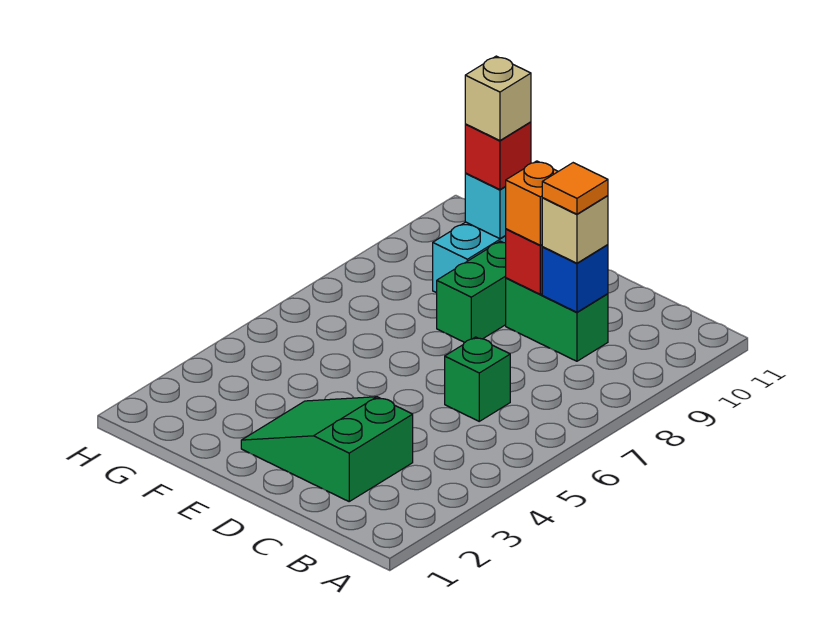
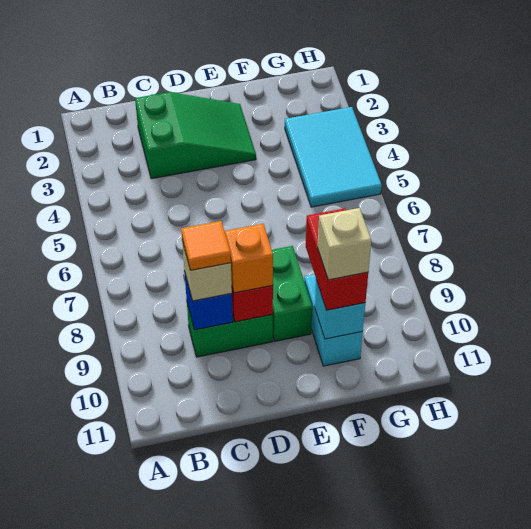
green brick C6 level 1 -> none
red brick F10 level 3 -> red brick F9:F10 level 3
none -> cyan tile G3:H5 level 1

